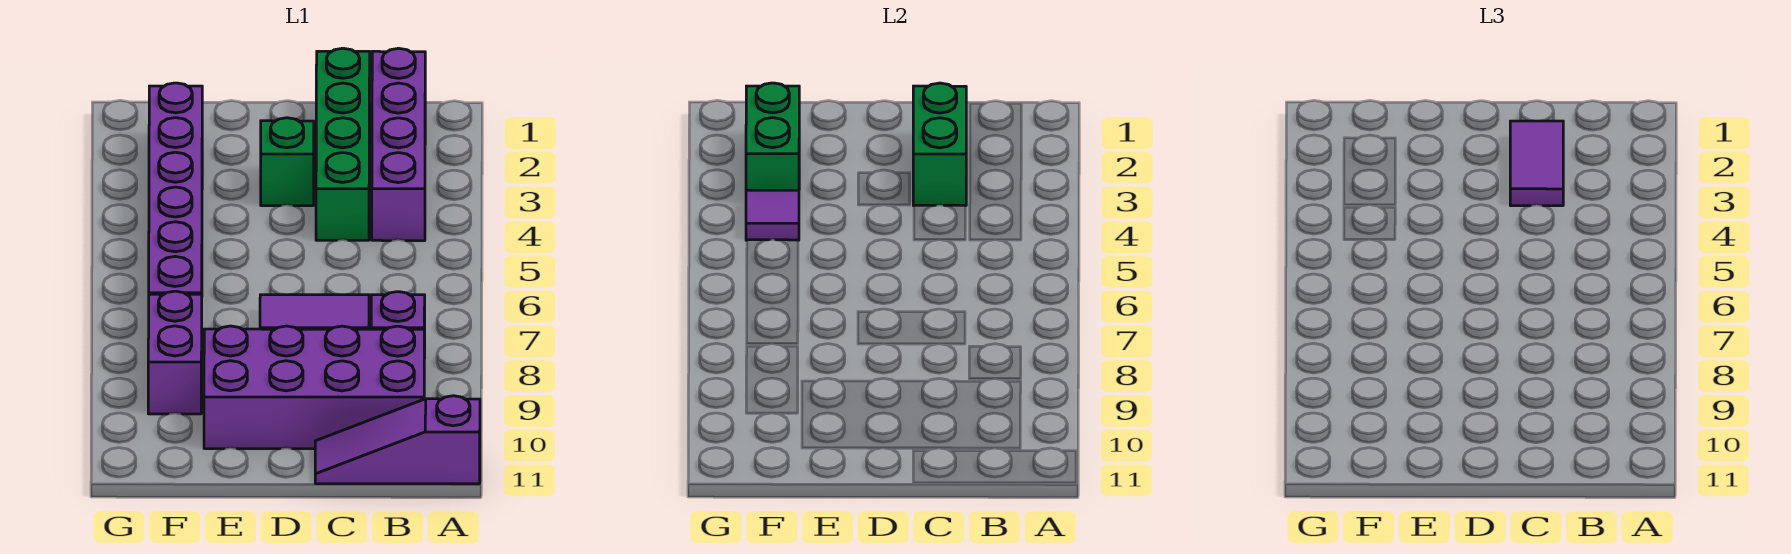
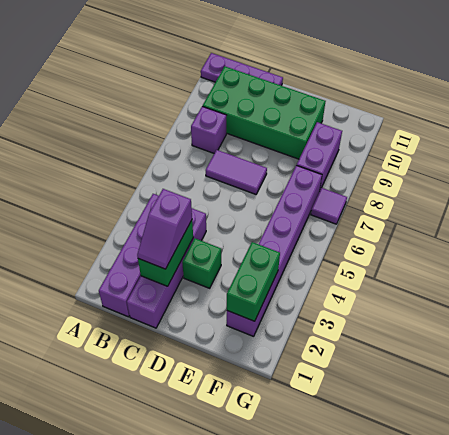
purple slope A11:C11 level 1 top A -> purple plate A11:C11 level 1
purple brick B9:E10 level 1 -> green brick B9:E10 level 1
green brick C1:C4 level 1 -> purple brick C1:C4 level 1
purple tile C2:C3 level 3 -> purple slope C2:C3 level 3 top 3
purple tile F4 level 2 -> purple tile G7 level 1

